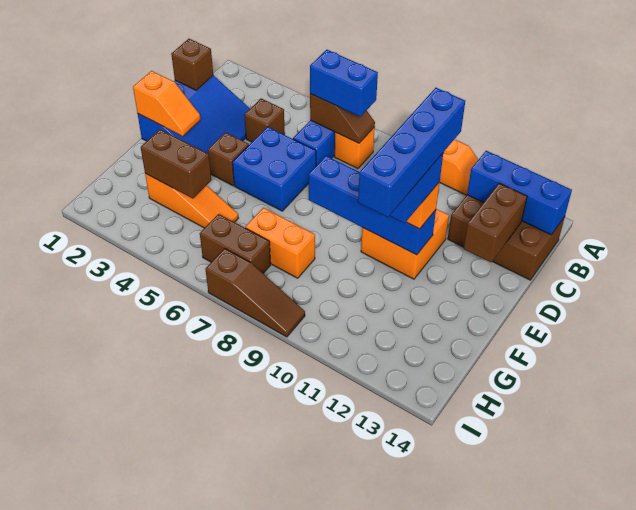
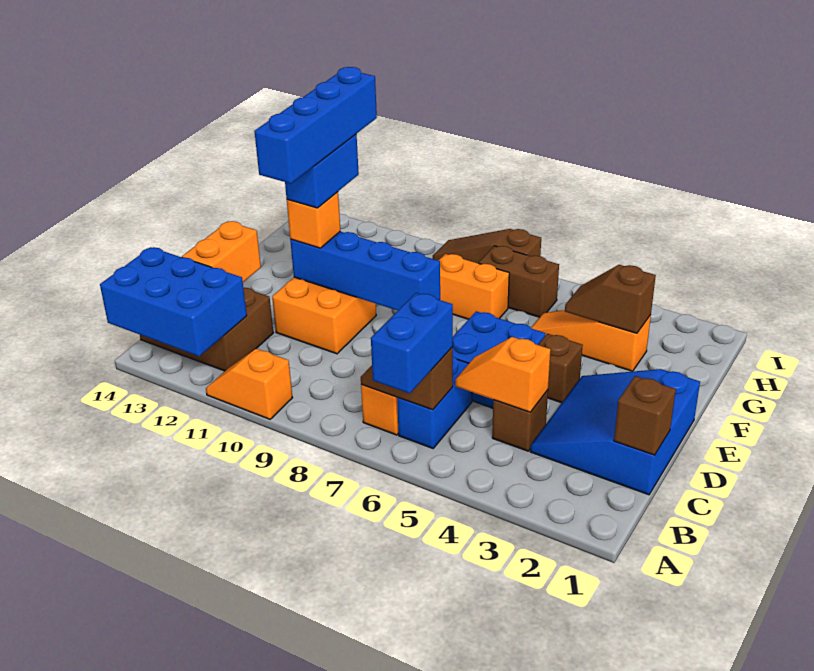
blue brick B6:B7 level 3 -> blue brick A6:B6 level 3
blue brick B12:B14 level 2 -> blue brick A12:B14 level 2
brown brick C13:D13 level 2 -> orange brick C13:D13 level 2
orange slope E1:E2 level 2 top 1 -> orange slope C4:C5 level 2 top 4
brown brick G3:G4 level 2 -> brown slope G3:G4 level 2 top 3

